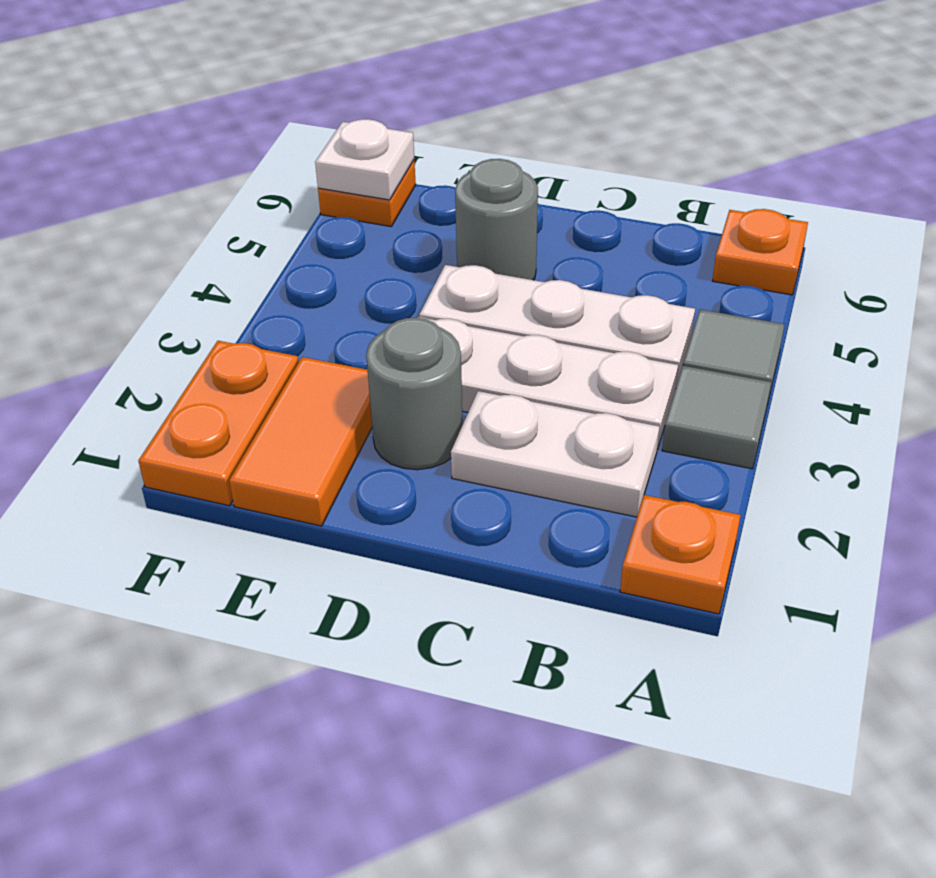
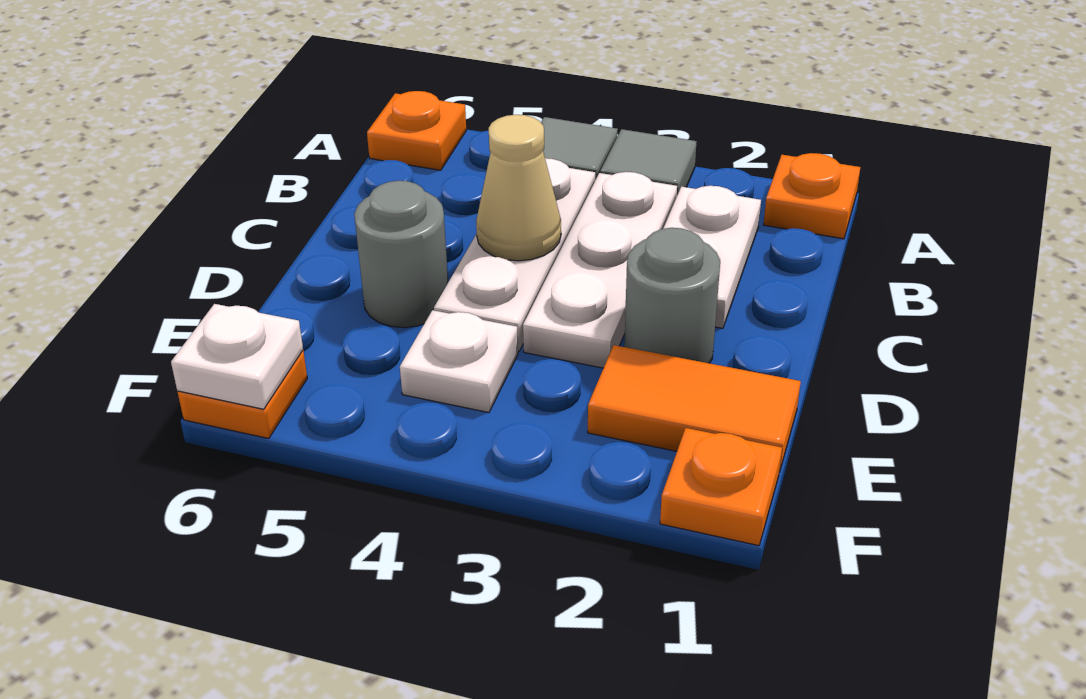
none -> tan cone C4 level 2
none -> white plate E4 level 1
orange plate F1:F2 level 1 -> orange plate F1 level 1

